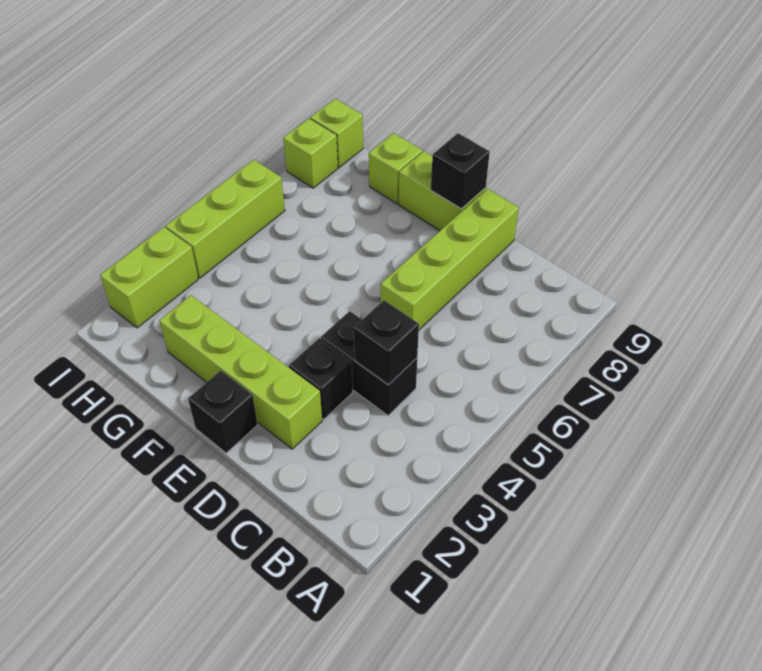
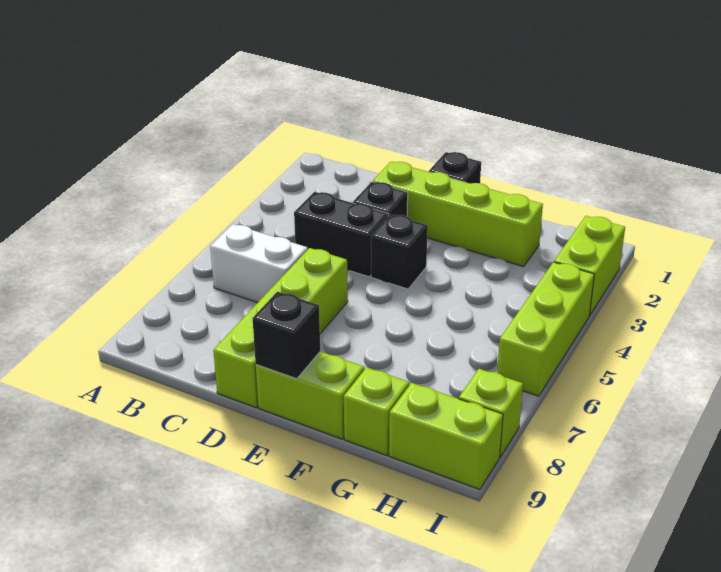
none -> white brick B6:C6 level 1
black brick C4 level 2 -> black brick E4 level 1
lime brick I9 level 1 -> lime brick H9:I9 level 1

